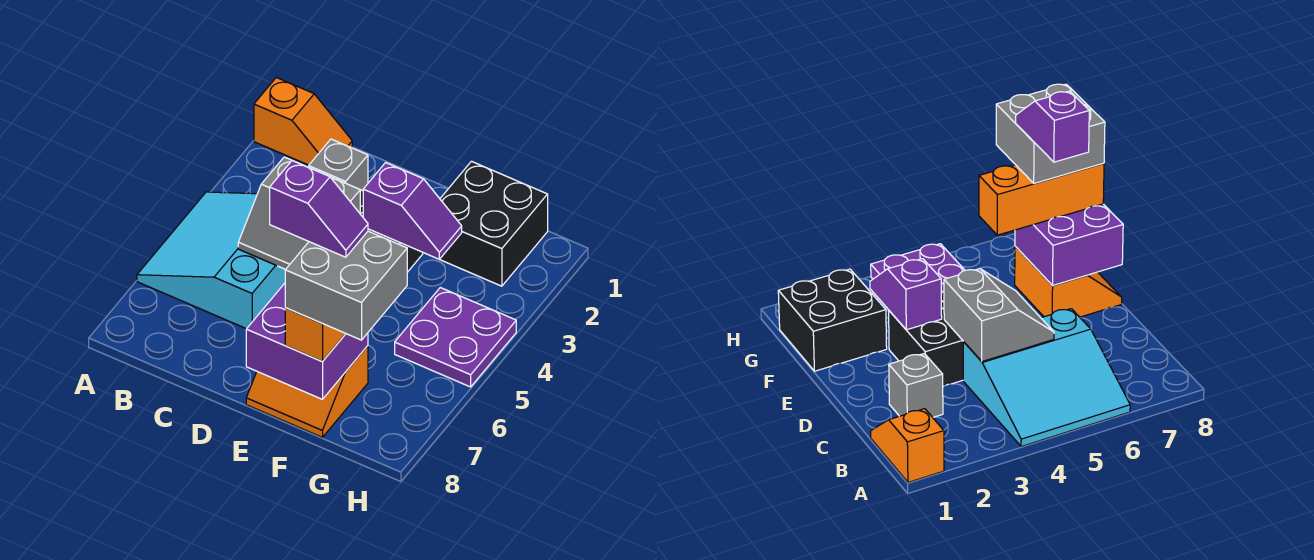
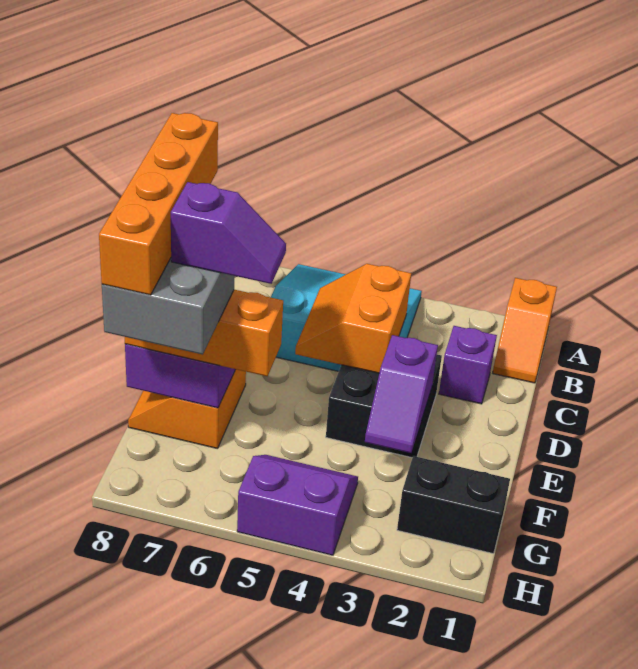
grey brick C2 level 1 -> purple brick C2 level 1
grey slope C4:D5 level 2 top 4 -> orange slope C4:D5 level 2 top 4
none -> orange brick D8:G8 level 5
purple slope E7:F7 level 5 top E -> purple slope F6:F7 level 5 top 7
black brick F1:G2 level 1 -> black brick G1:G2 level 1
purple plate G4:H5 level 1 -> purple slope G4:H5 level 1 top H

